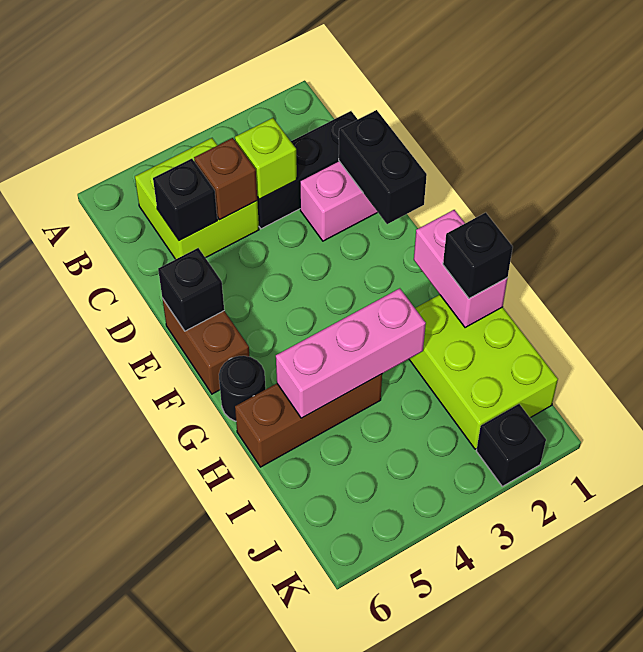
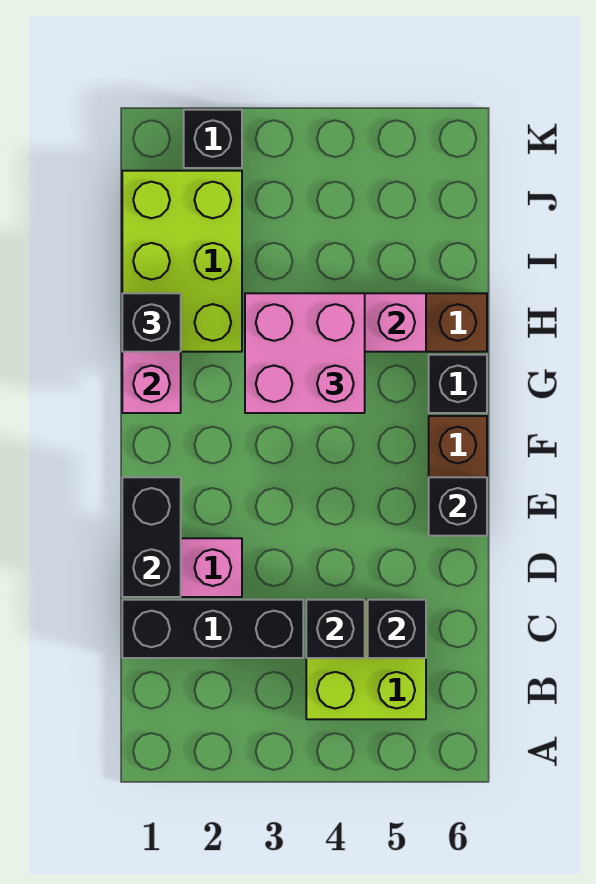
lime brick C3 level 2 -> none
brown brick C4 level 2 -> black brick C4 level 2
none -> pink brick G3:H4 level 3
black round brick G6 level 1 -> black brick G6 level 1

